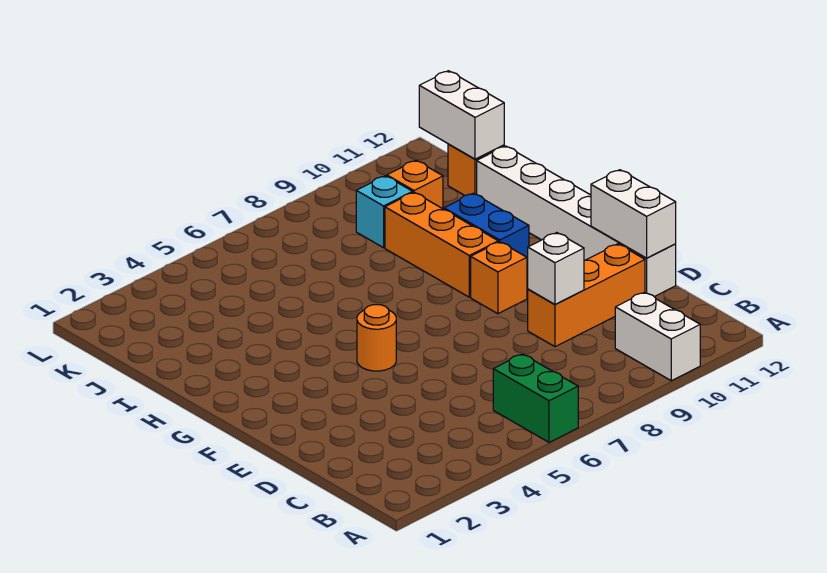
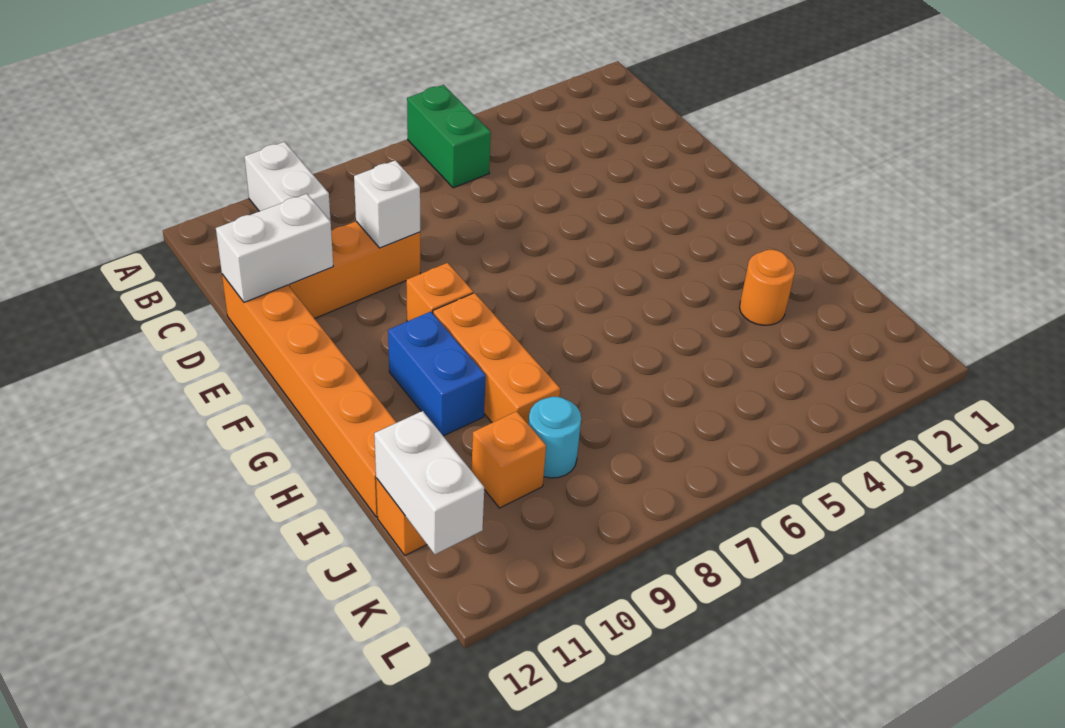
white brick D12:I12 level 1 -> orange brick D12:I12 level 1
white brick D12:E12 level 2 -> white brick D11:D12 level 2
orange round brick F5 level 1 -> orange round brick I3 level 1
cyan brick J9 level 1 -> cyan round brick J9 level 1

